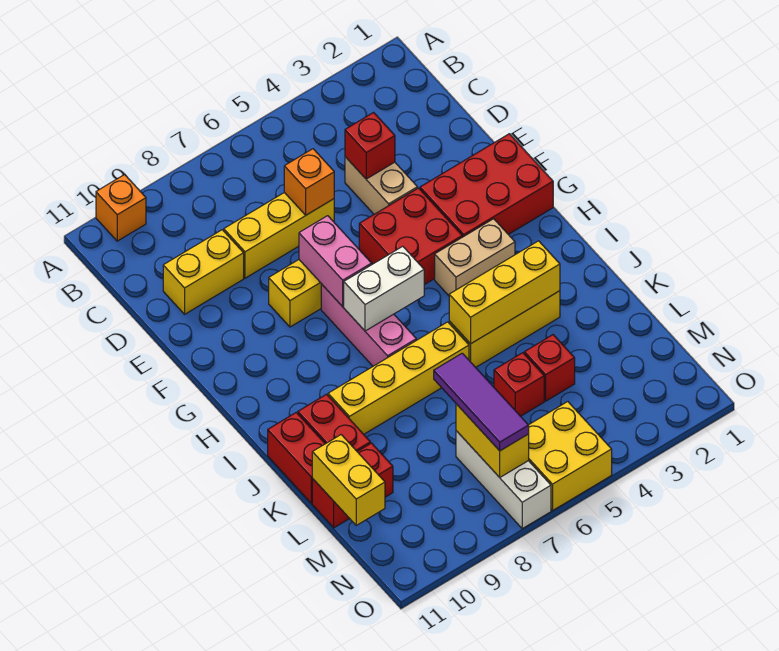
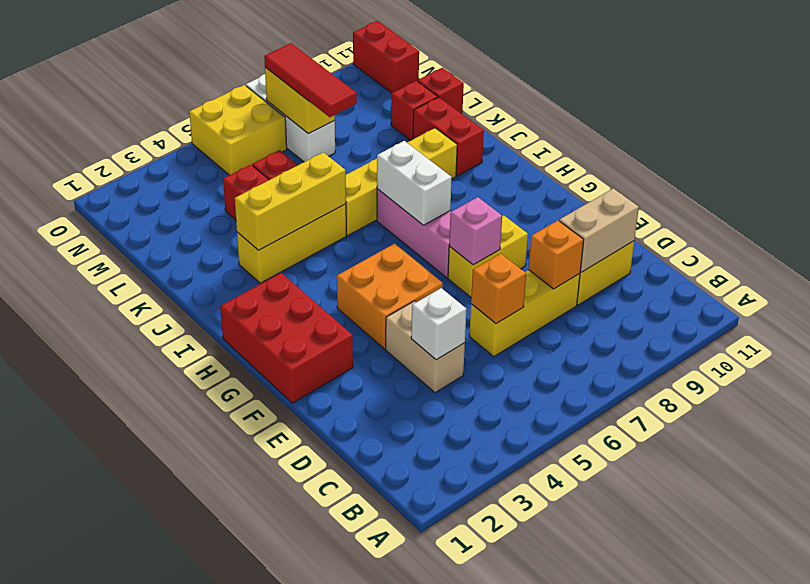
orange brick A10 level 1 -> orange brick D8 level 2
red brick D4 level 2 -> white brick D4 level 2
red brick F1:G3 level 1 -> red brick F1:H2 level 1
red brick F4:G5 level 1 -> orange brick F4:G5 level 1
pink brick F7:G7 level 2 -> pink brick F7 level 2
tan brick H3:H4 level 1 -> tan brick D9:D10 level 2
white brick H6:H7 level 2 -> white brick H7:I7 level 2
red brick J11:K11 level 1 -> red brick N11:O11 level 1
purple tile L7:N7 level 3 -> red tile L7:N7 level 3
yellow brick L11:M11 level 2 -> none

